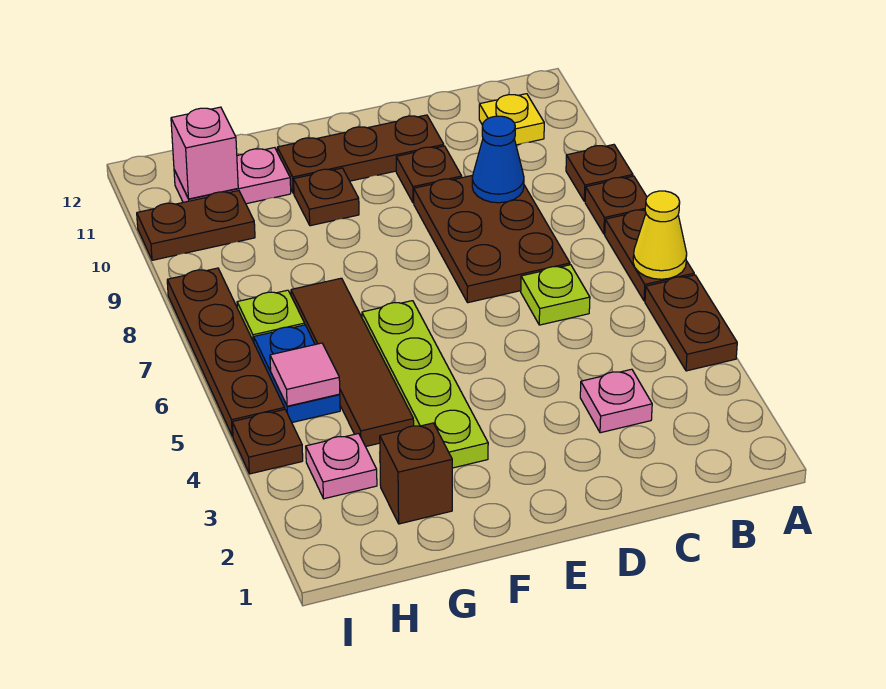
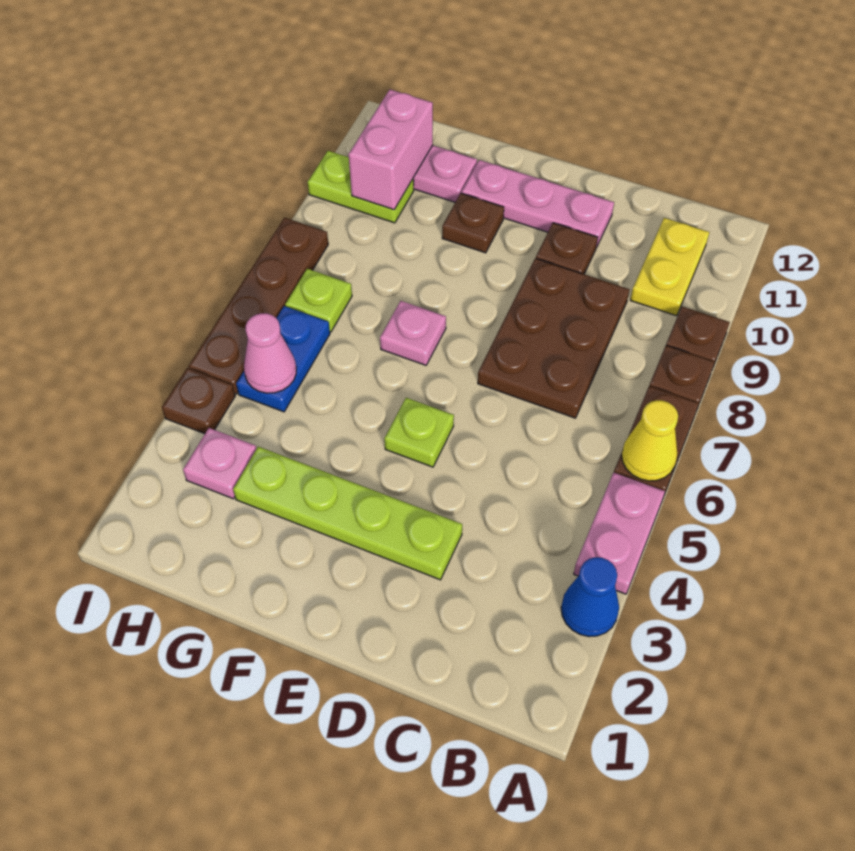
brown plate A4:A5 level 1 -> pink plate A4:A5 level 1
yellow plate B11 level 1 -> yellow plate B10:B11 level 1
pink plate C3 level 1 -> pink plate F7 level 1
lime plate C6 level 1 -> lime plate E5 level 1
blue cone C9 level 2 -> blue cone A3 level 1
brown plate D11:F11 level 1 -> pink plate D11:F11 level 1
lime plate F3:F6 level 1 -> lime plate D3:G3 level 1
brown brick G2 level 1 -> none
brown tile G4:G7 level 1 -> none
pink tile H5 level 2 -> pink cone H5 level 2
brown plate H10:I10 level 1 -> lime plate H10:I10 level 1
pink brick H11 level 2 -> pink brick H10:H11 level 2

